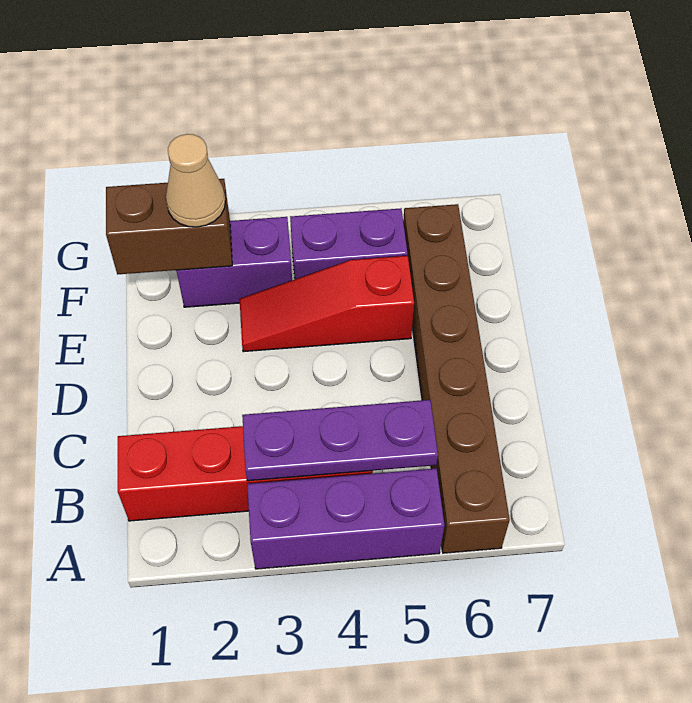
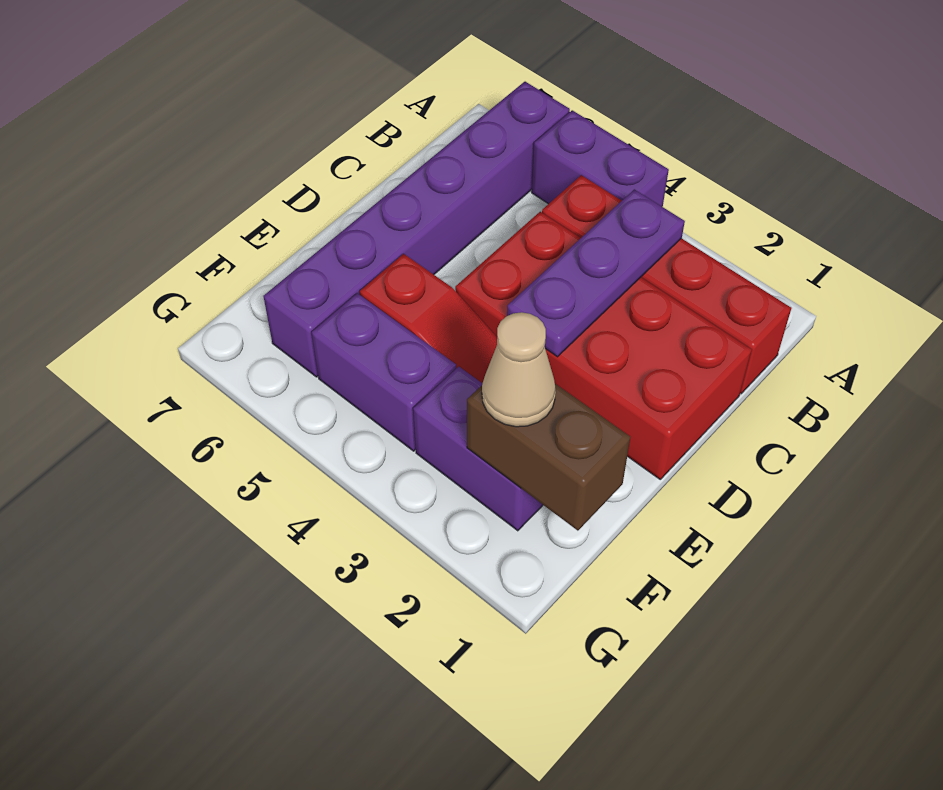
purple brick A3:A5 level 1 -> purple brick A4:A5 level 1
brown brick A6:F6 level 1 -> purple brick A6:F6 level 1
purple plate B3:B5 level 2 -> purple plate B3:D3 level 2
none -> red brick C1:D4 level 1

